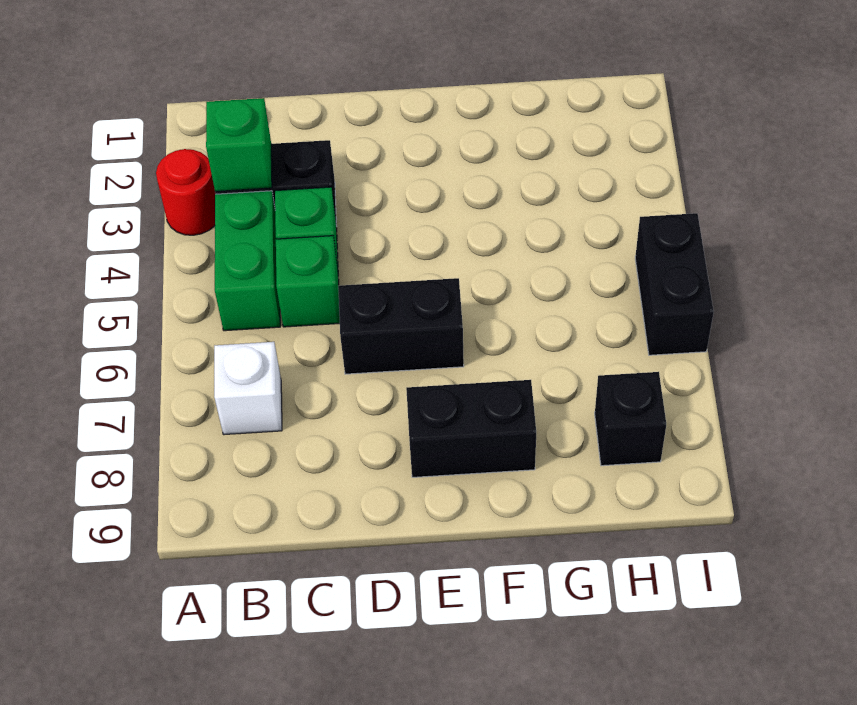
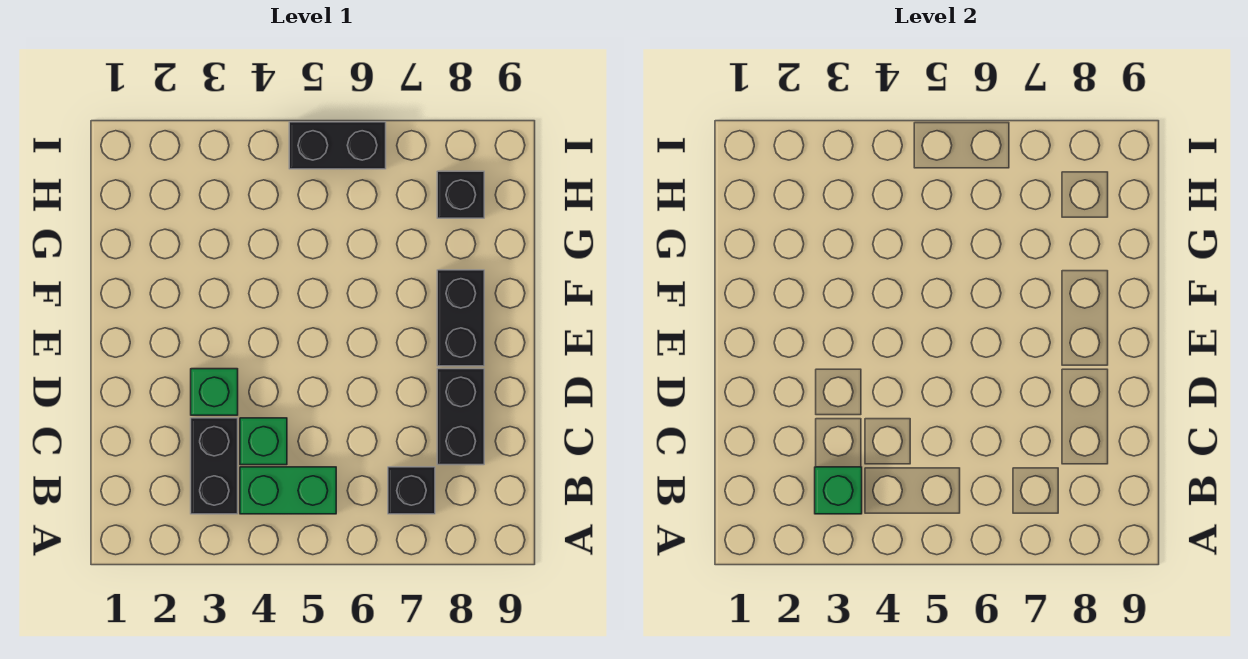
red round brick A3 level 1 -> none
white brick B7 level 1 -> black brick B7 level 1
green brick C5 level 1 -> green brick D3 level 1
black brick D6:E6 level 1 -> black brick C8:D8 level 1

